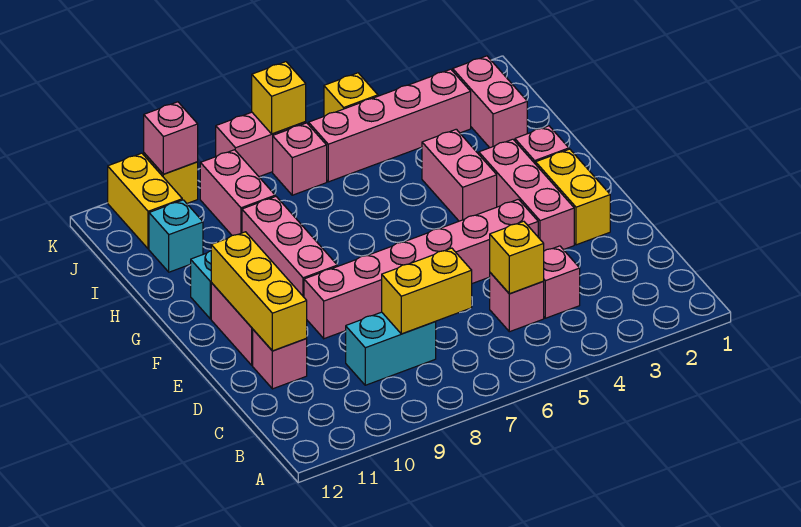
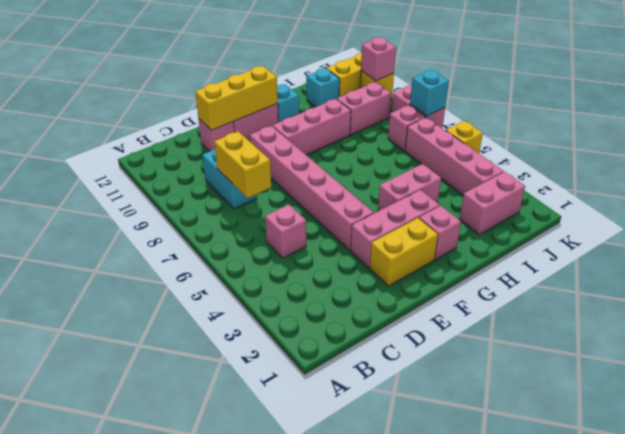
pink brick C4 level 1 -> none
yellow brick C5 level 2 -> none
yellow brick K7 level 2 -> cyan brick K7 level 2

